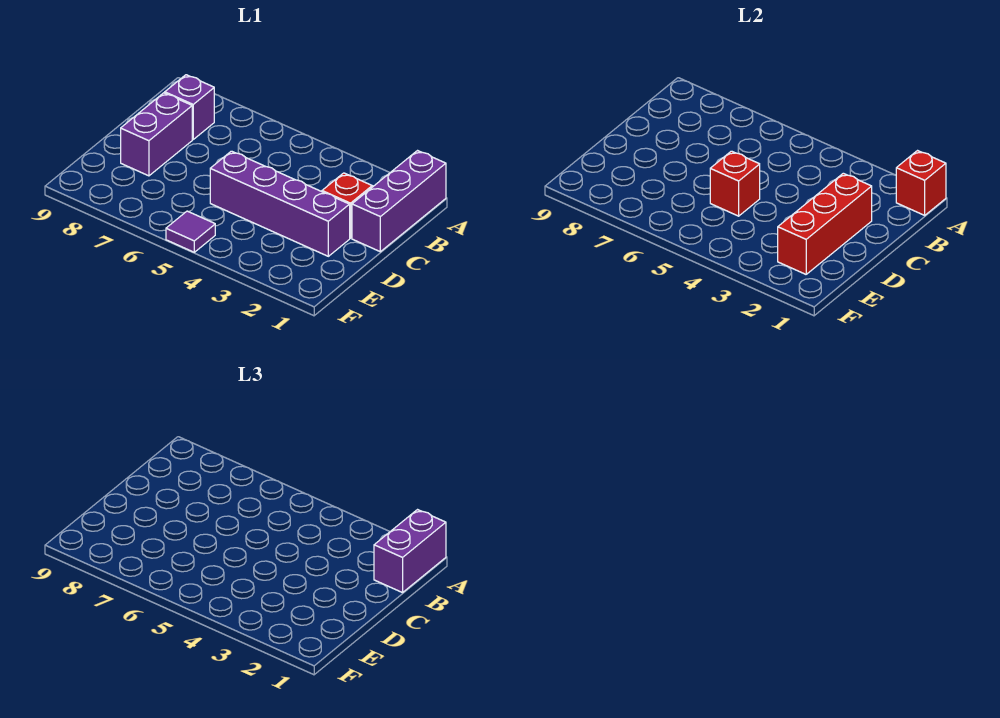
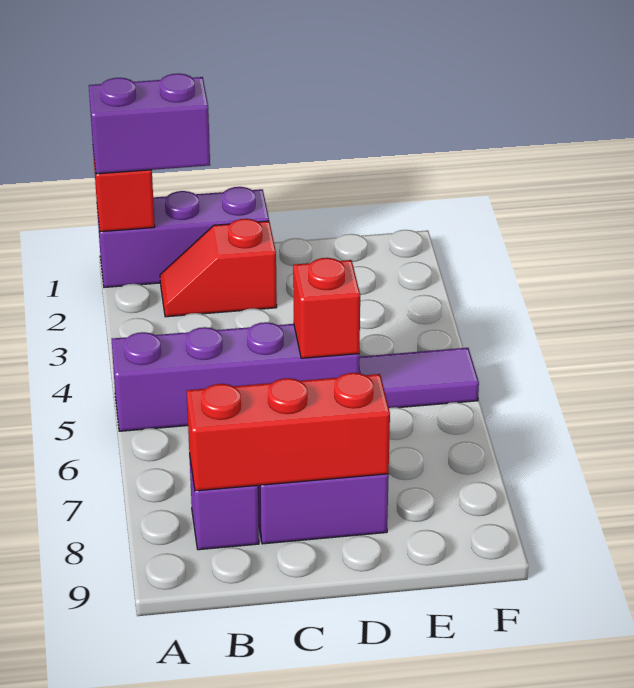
red brick C2:E2 level 2 -> red brick B8:D8 level 2
purple brick D2:D5 level 1 -> purple brick A5:D5 level 1
purple tile F5 level 1 -> purple tile E5:F5 level 1

